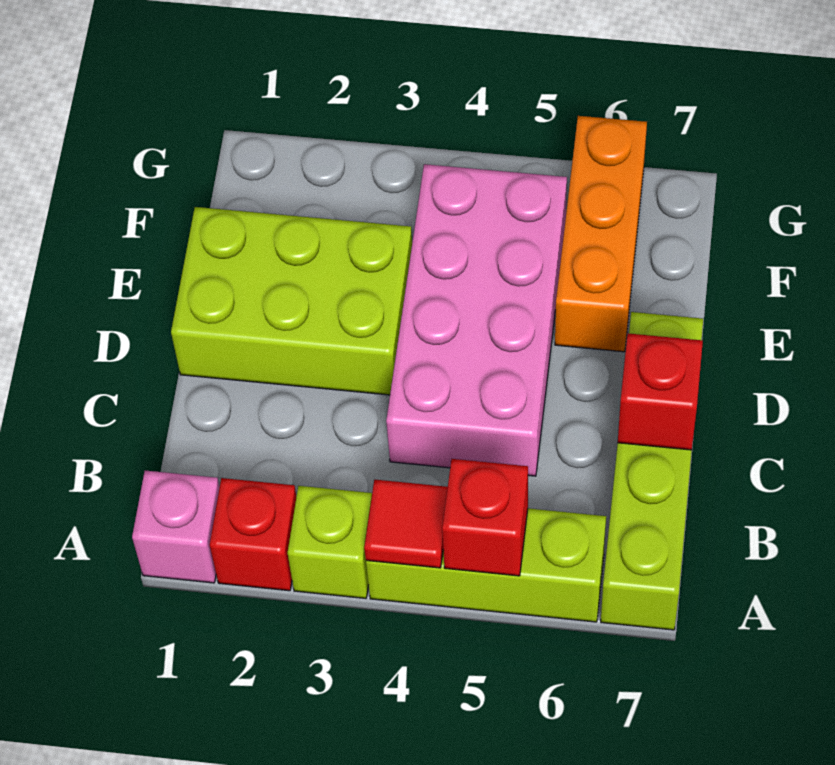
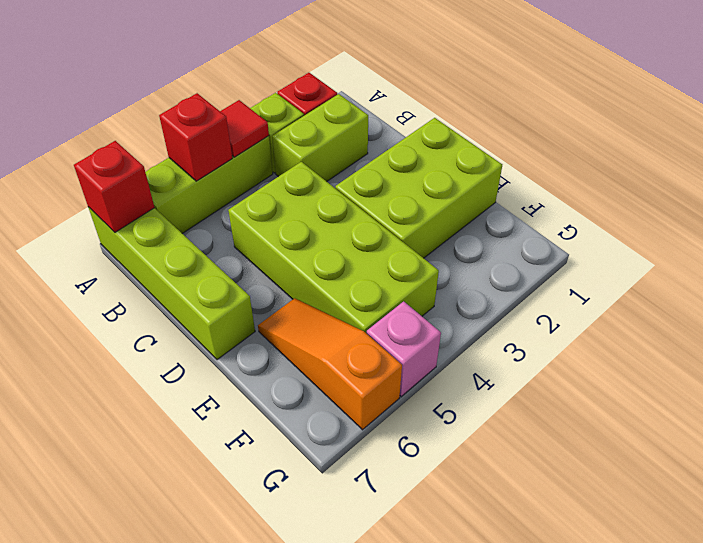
pink brick A1 level 1 -> pink brick G5 level 1
none -> lime brick B2:B3 level 1
pink brick C4:F5 level 1 -> lime brick C4:F5 level 1
red brick C7 level 2 -> red brick A7 level 2
orange brick E6:G6 level 1 -> orange slope E6:G6 level 1 top G

